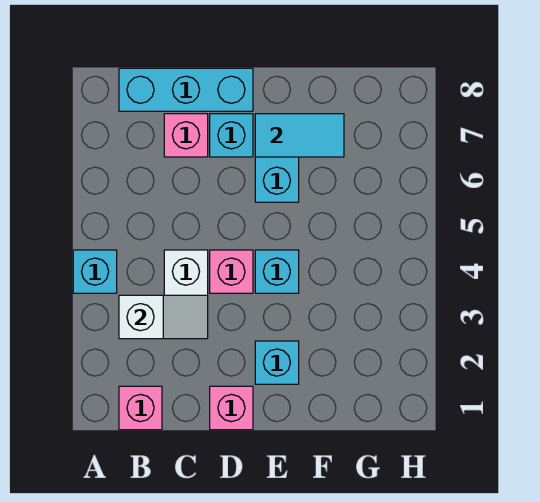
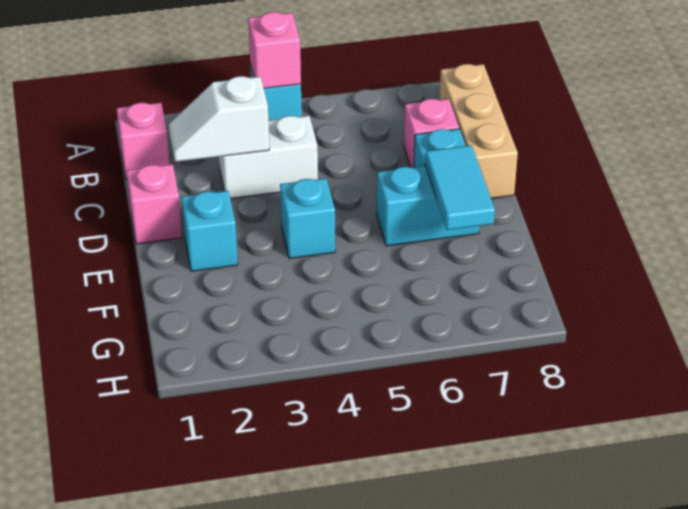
white slope B3:C3 level 2 top B -> white slope C2:C3 level 2 top 3
cyan brick B8:D8 level 1 -> tan brick B8:D8 level 1
pink brick D4 level 1 -> pink brick A4 level 2

